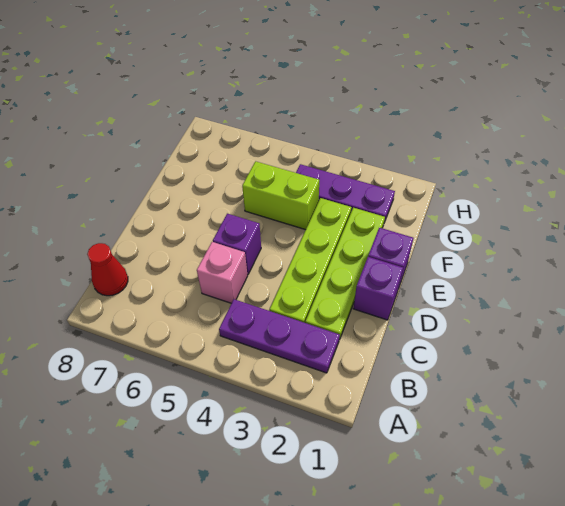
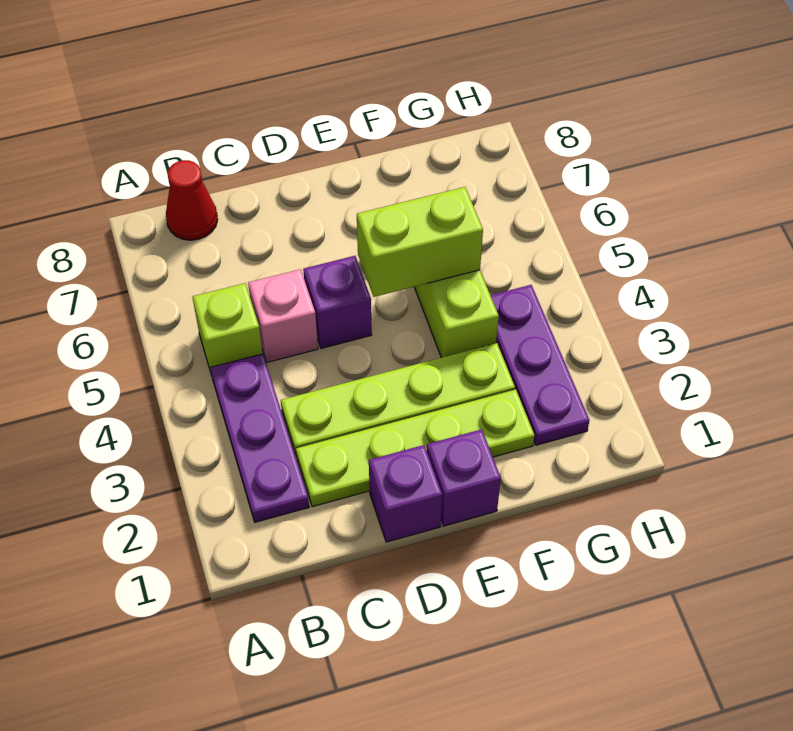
none -> lime brick B5 level 1
none -> lime brick E5:F5 level 2

